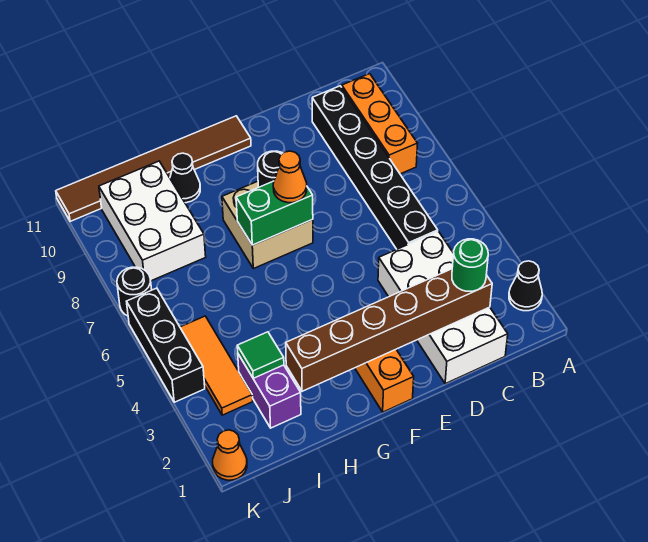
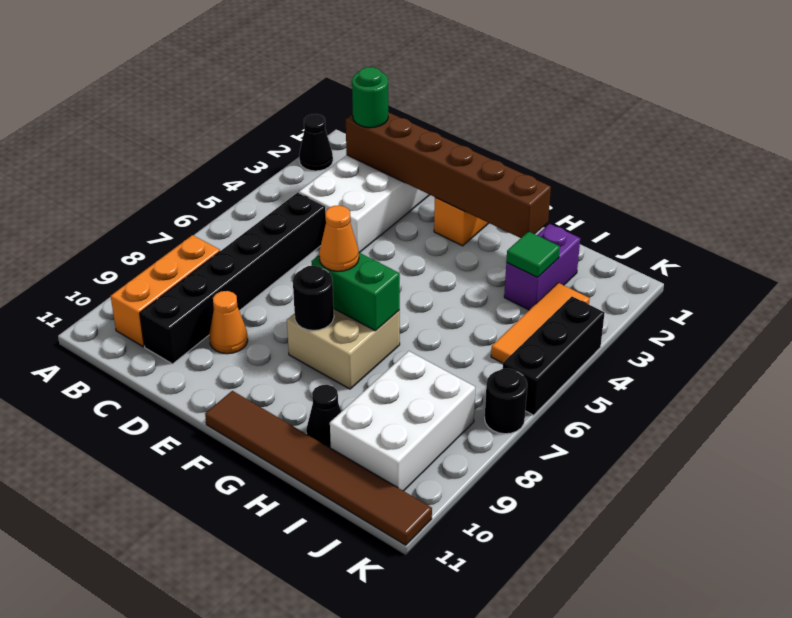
orange cone K1 level 1 -> orange cone D9 level 1

